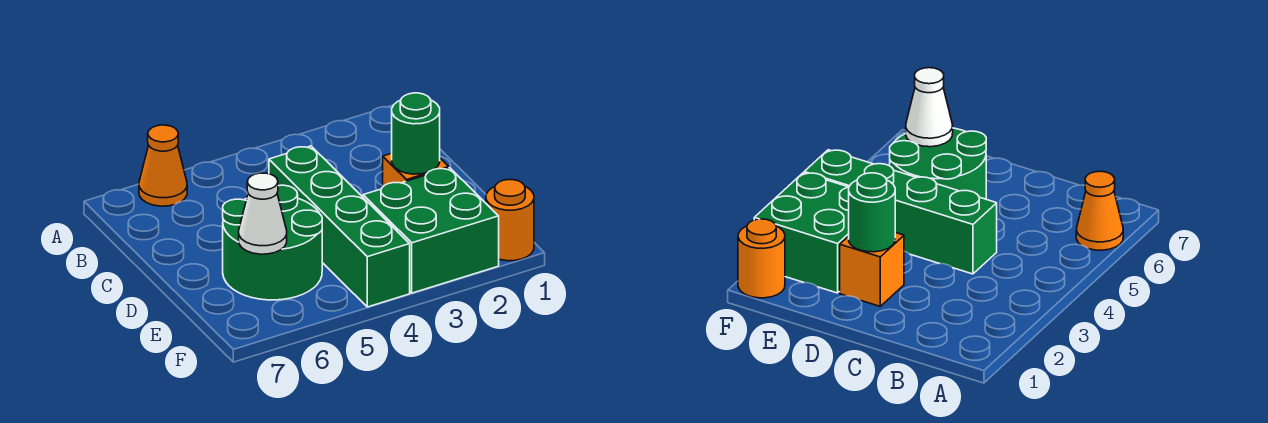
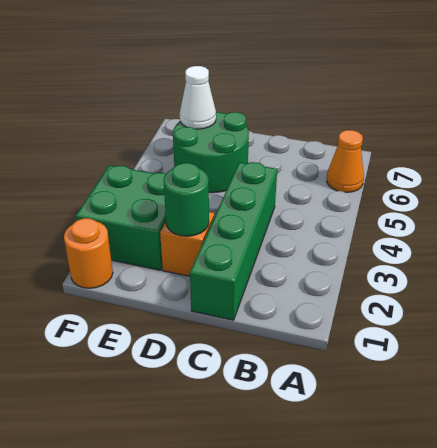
green brick C4:F4 level 1 -> green brick C1:C4 level 1

